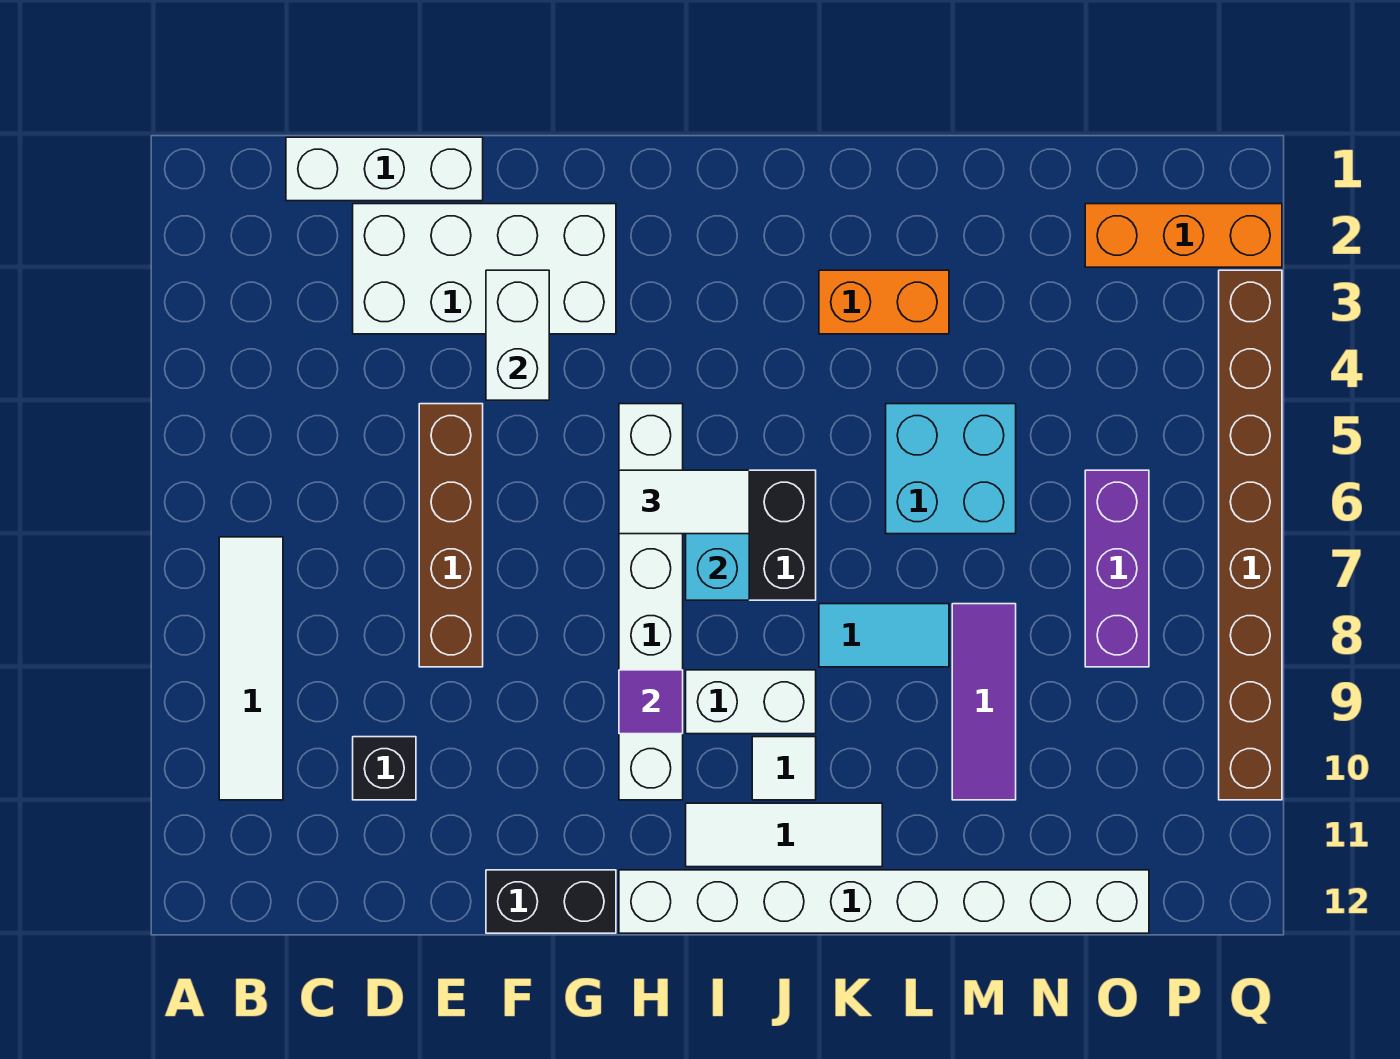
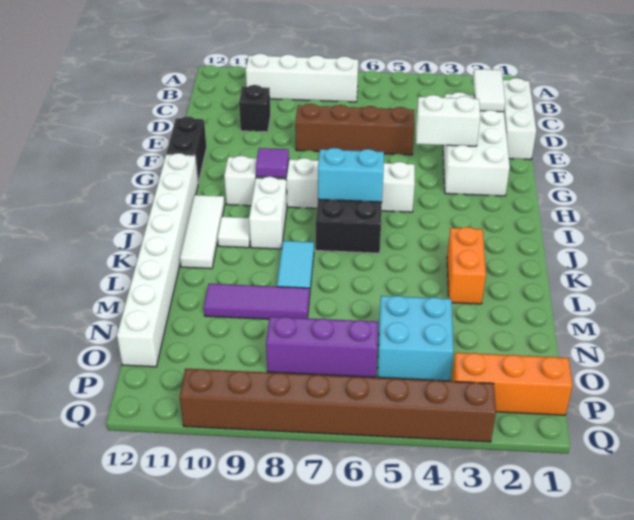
white tile B7:B10 level 1 -> white brick B7:B10 level 1
white tile H6:I6 level 3 -> white tile C2:D2 level 2
cyan brick L5:M6 level 1 -> cyan brick N4:O5 level 1
orange brick O2:Q2 level 1 -> orange brick P1:P3 level 1

